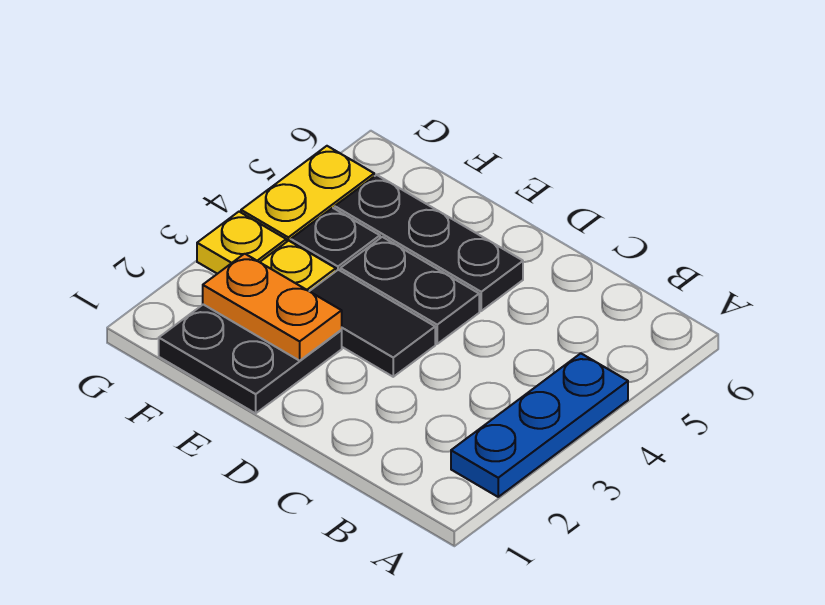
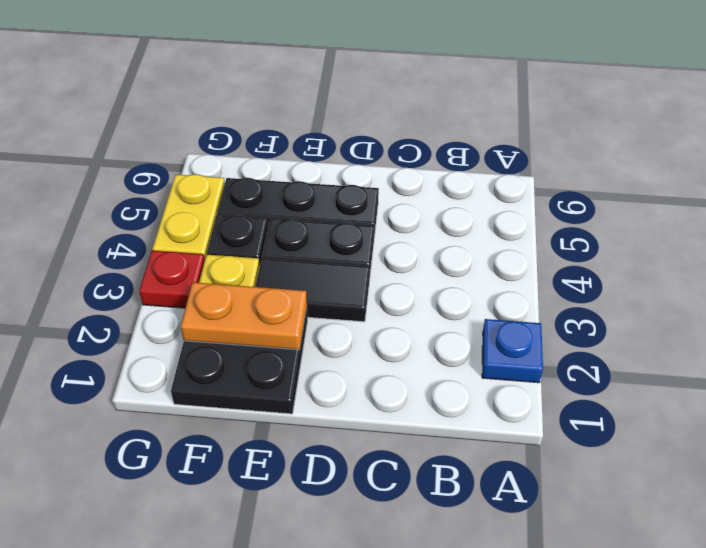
blue plate A2:A4 level 1 -> blue plate A2 level 1
yellow plate G3 level 1 -> red plate G3 level 1

